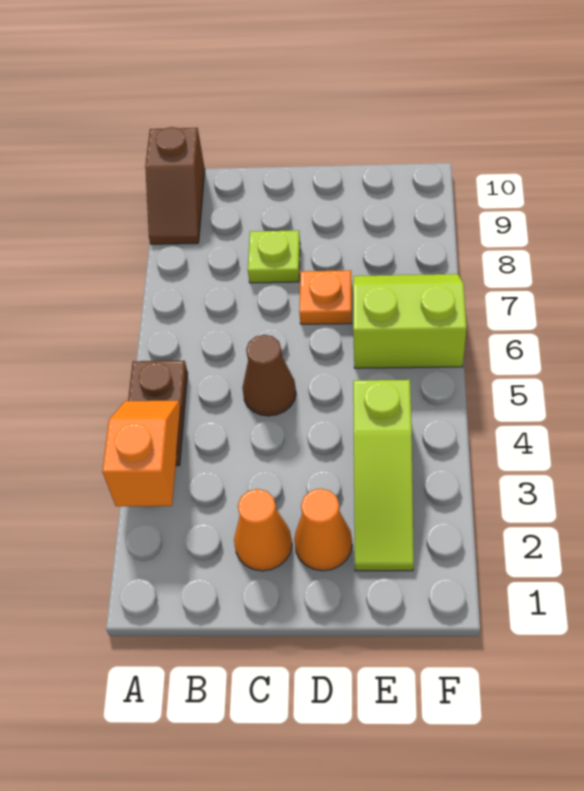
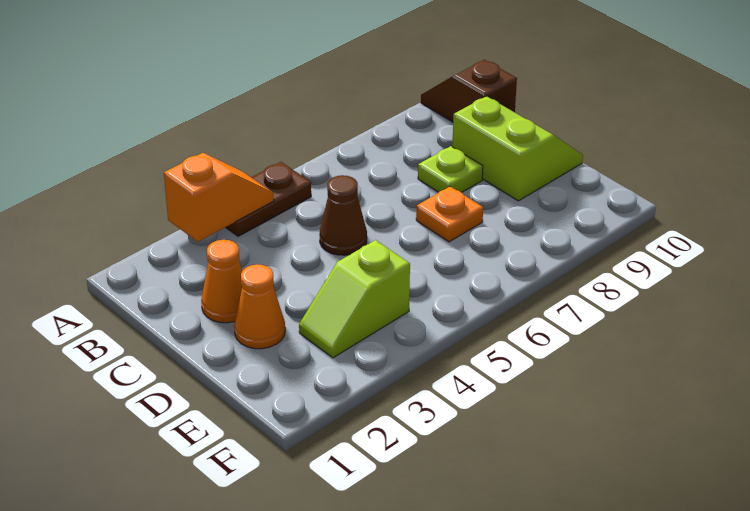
brown slope A9:A10 level 1 top 10 -> brown slope A10:B10 level 1 top B
lime slope E2:E4 level 1 top 4 -> lime slope E3:E4 level 1 top 4
lime slope E6:F7 level 1 top 6 -> lime slope C9:D10 level 1 top 9

